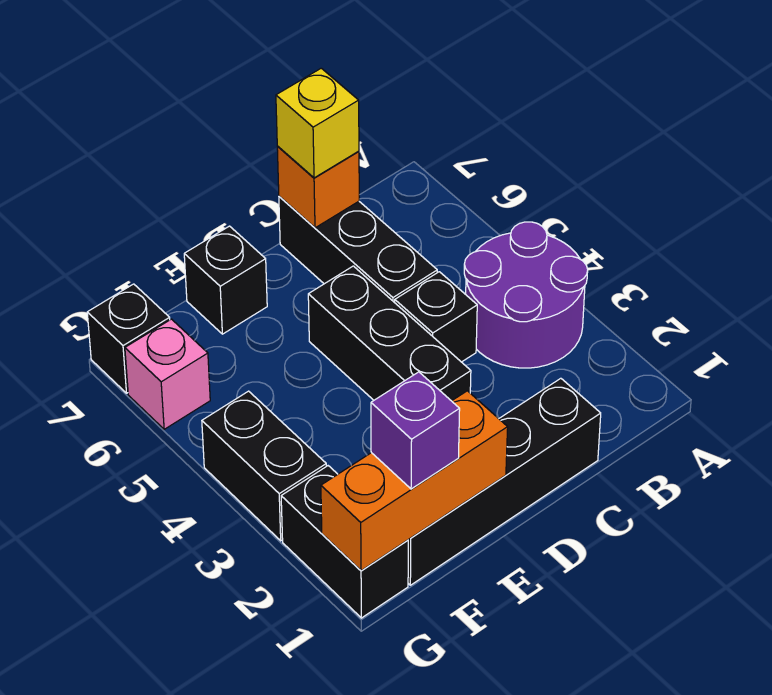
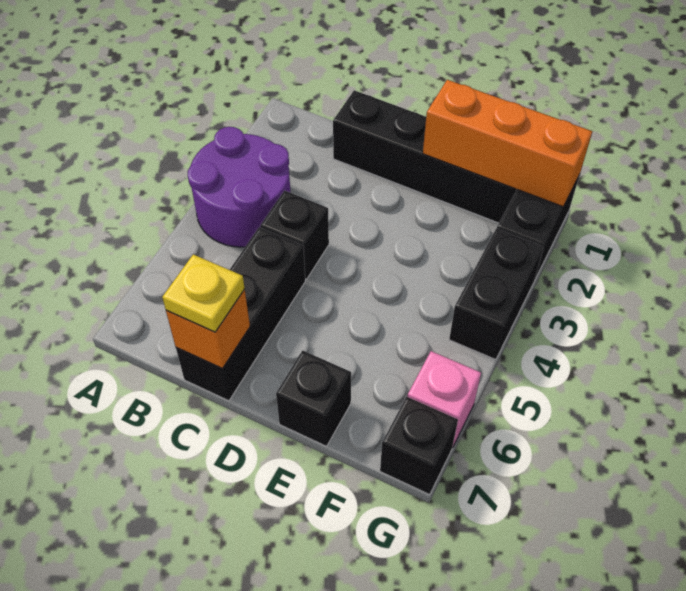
yellow brick C7 level 3 -> yellow plate C7 level 3
black brick D3:D5 level 1 -> none
purple brick F1 level 3 -> none

